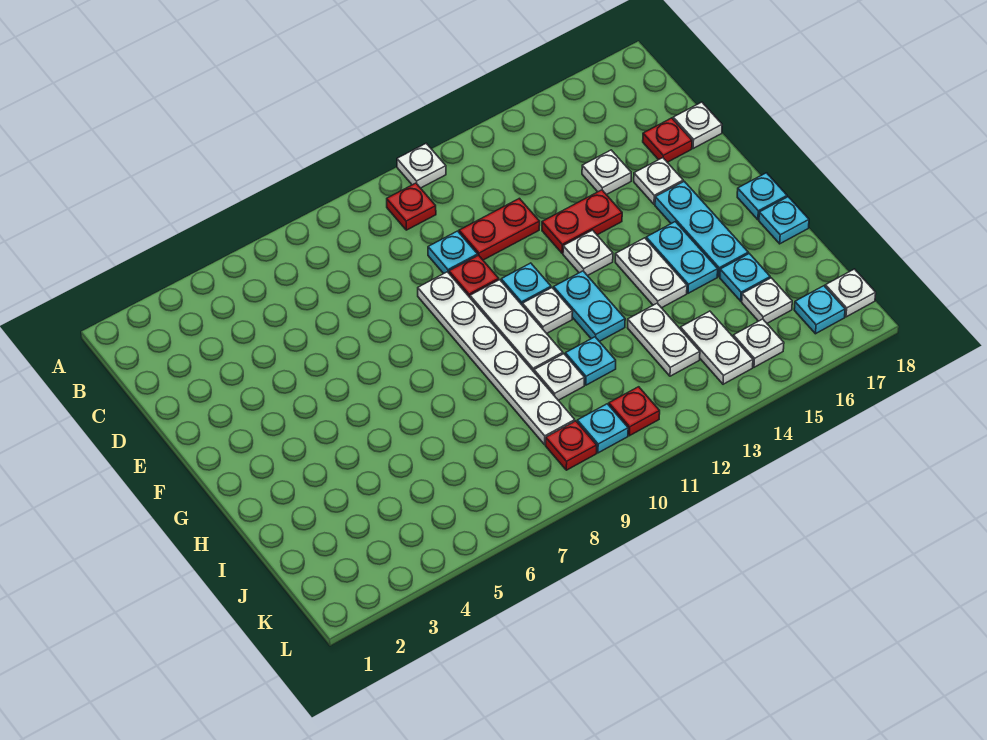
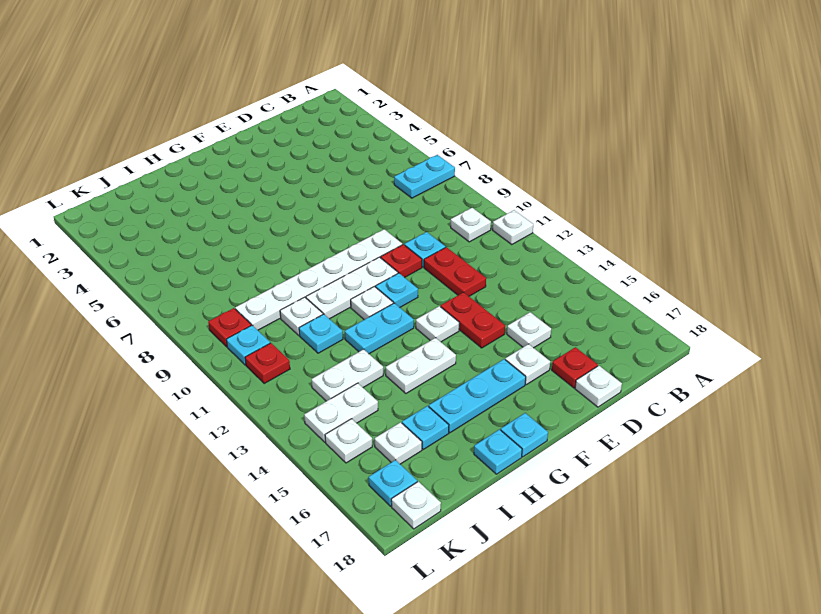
red plate B10 level 1 -> white plate B10 level 1
cyan plate G15:H15 level 1 -> cyan plate A7:B7 level 1

